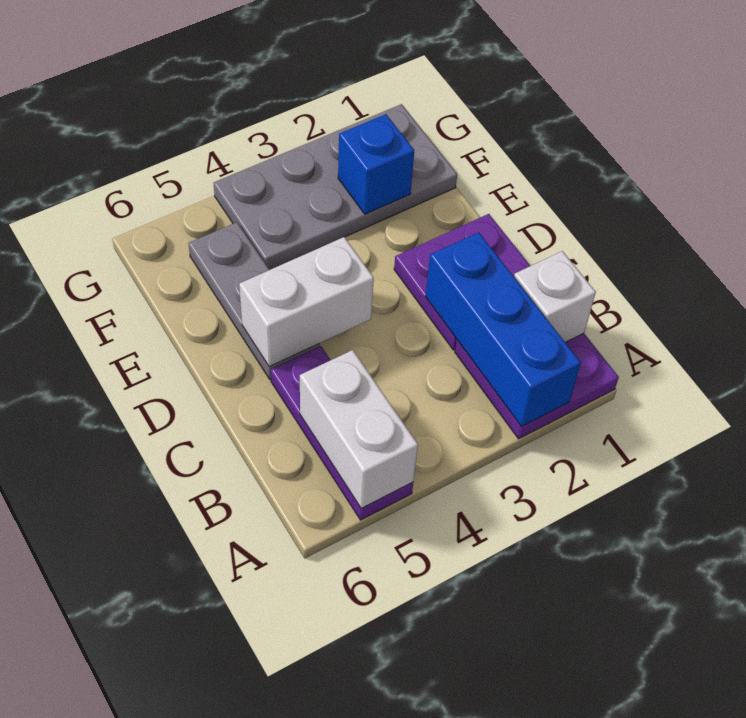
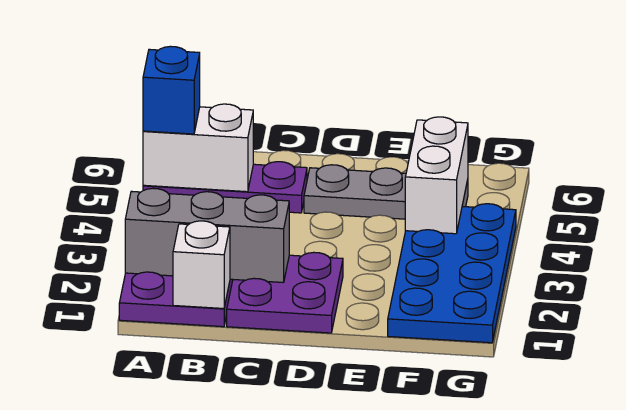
blue brick A2:C2 level 2 -> grey brick A2:C2 level 2
white brick D4:D5 level 2 -> white brick F4:F5 level 2
grey plate F1:G4 level 1 -> blue plate F1:G4 level 1
blue brick F2 level 2 -> blue brick A5 level 3

